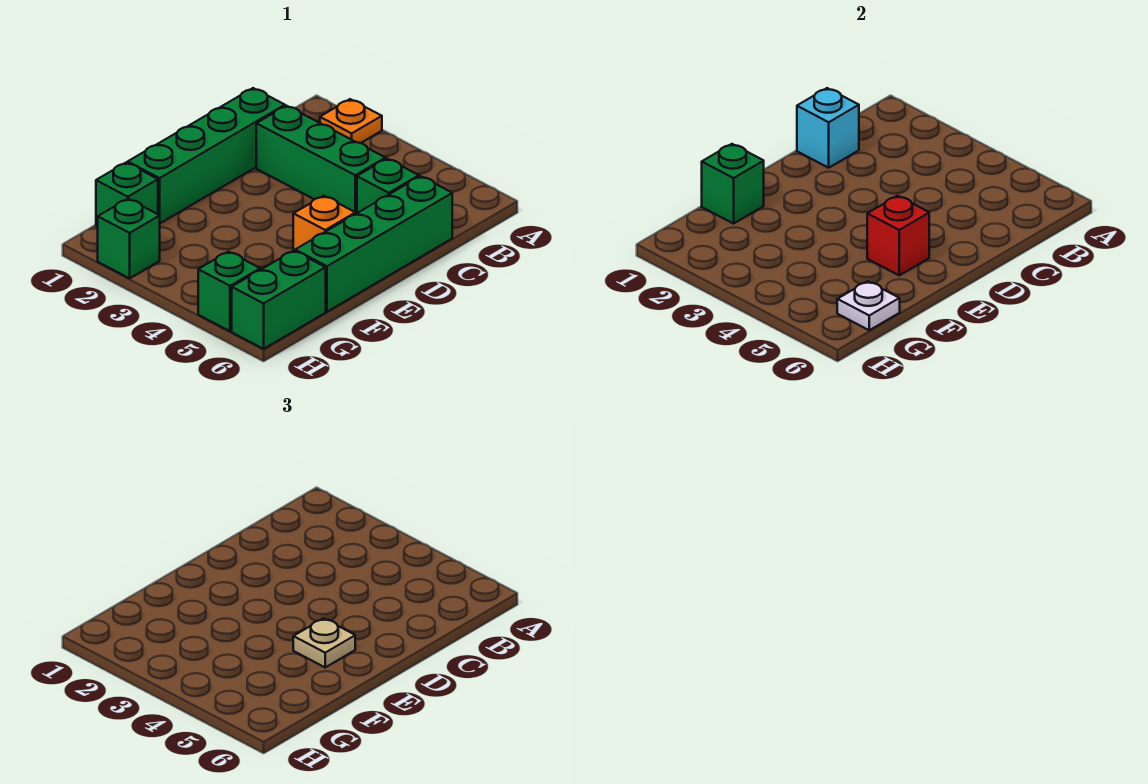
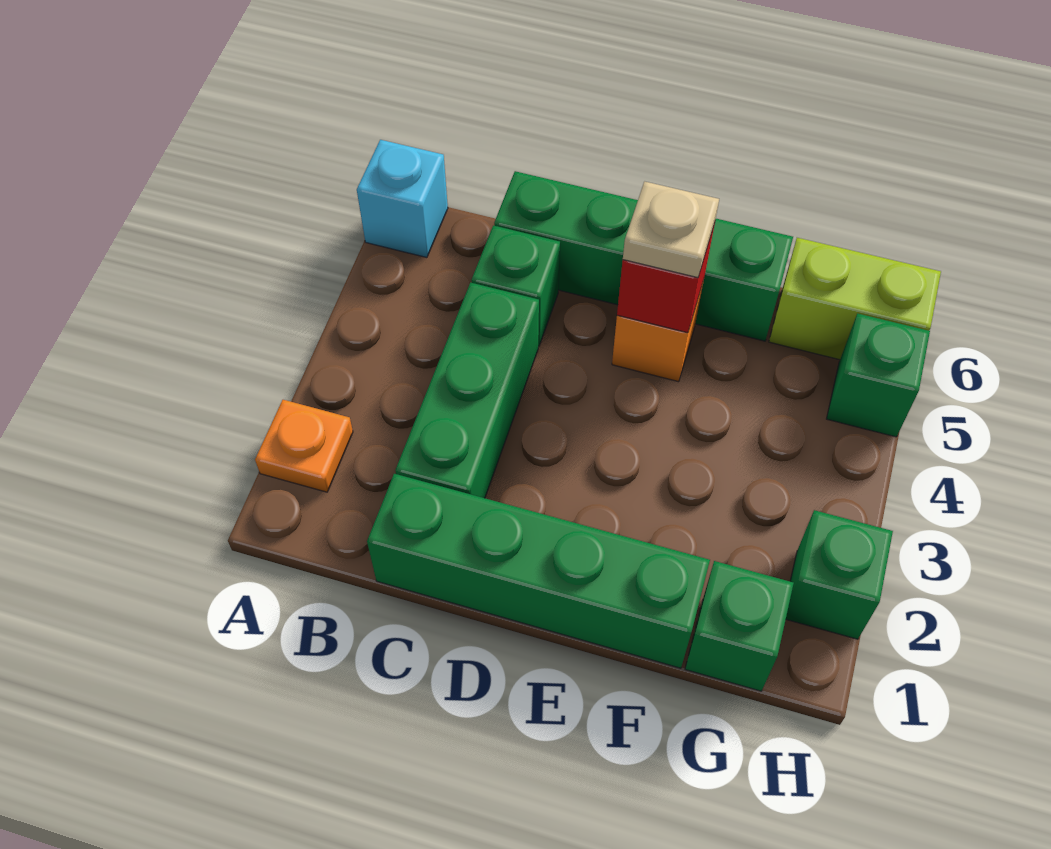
cyan brick C1 level 2 -> cyan brick A6 level 1
green brick F1 level 2 -> none
green brick G6:H6 level 1 -> lime brick G6:H6 level 1
white plate G6 level 2 -> none

